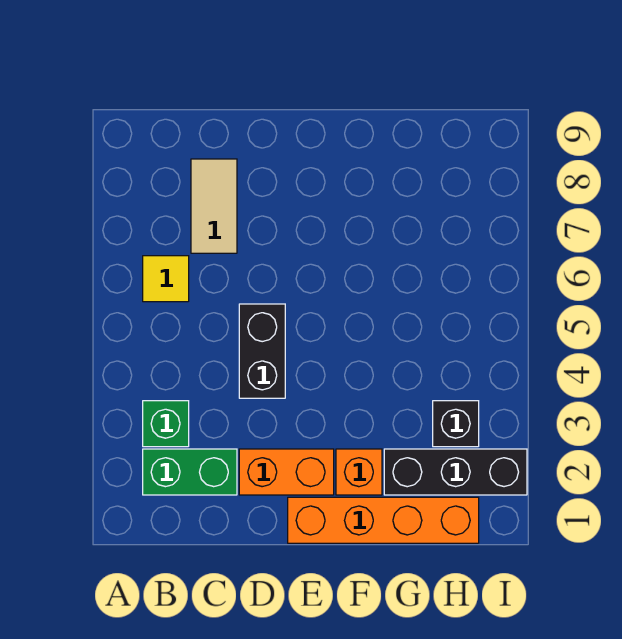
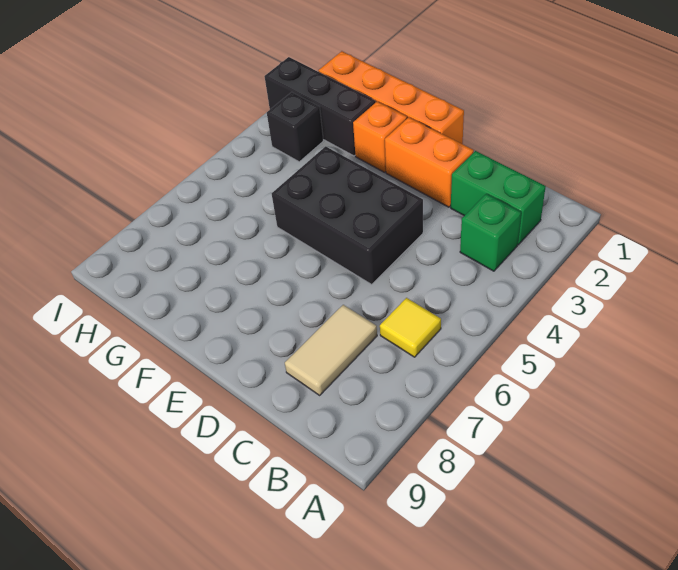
black brick D4:D5 level 1 -> black brick D4:F5 level 1

